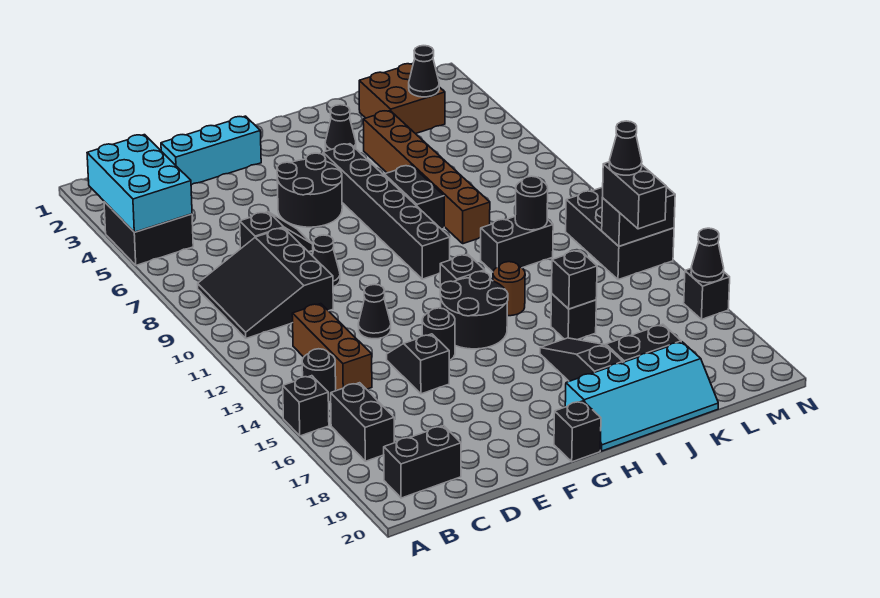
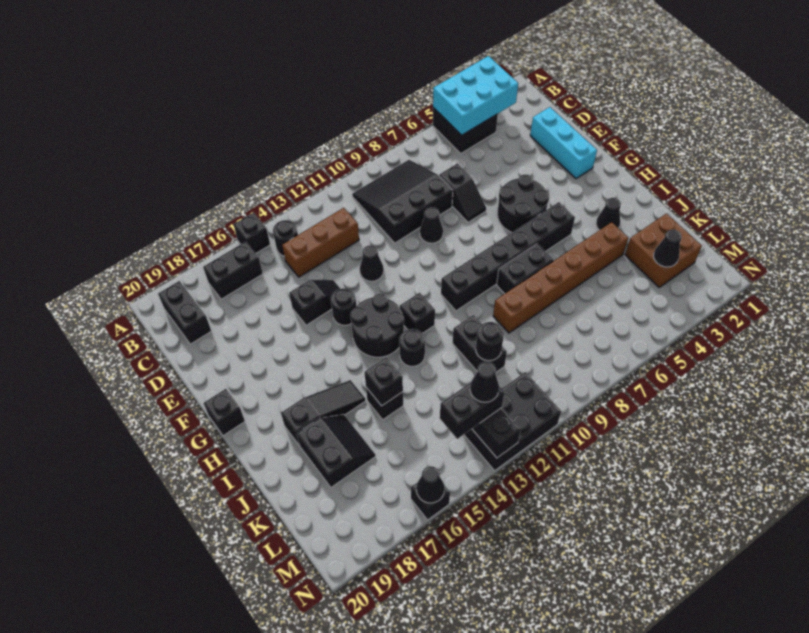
cyan slope H19:K20 level 1 top 19 -> none
brown round brick I13 level 1 -> black round brick I13 level 1

